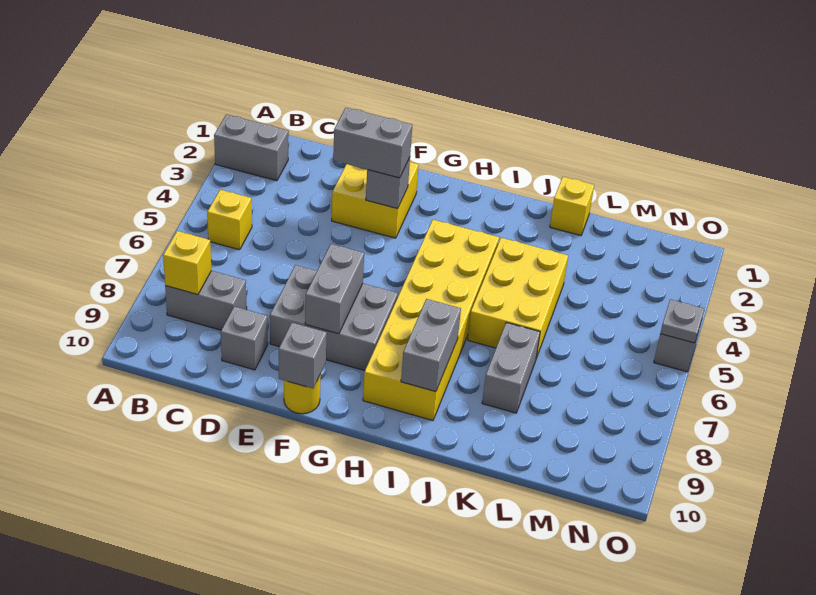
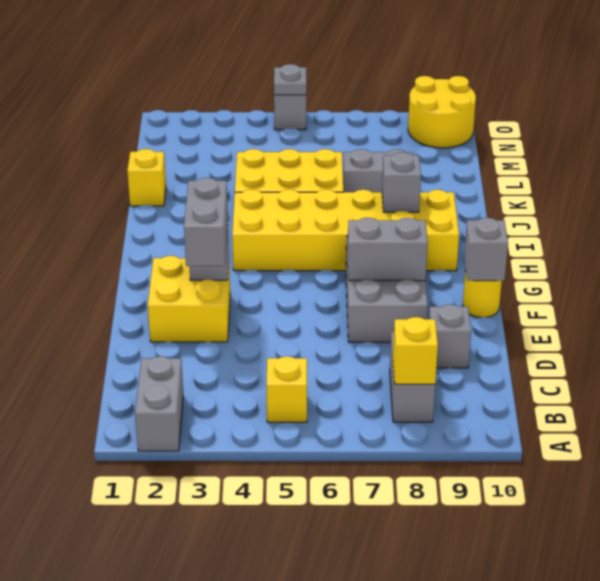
grey brick I8:I9 level 2 -> grey brick I8 level 2
none -> yellow round brick N9:O10 level 1

